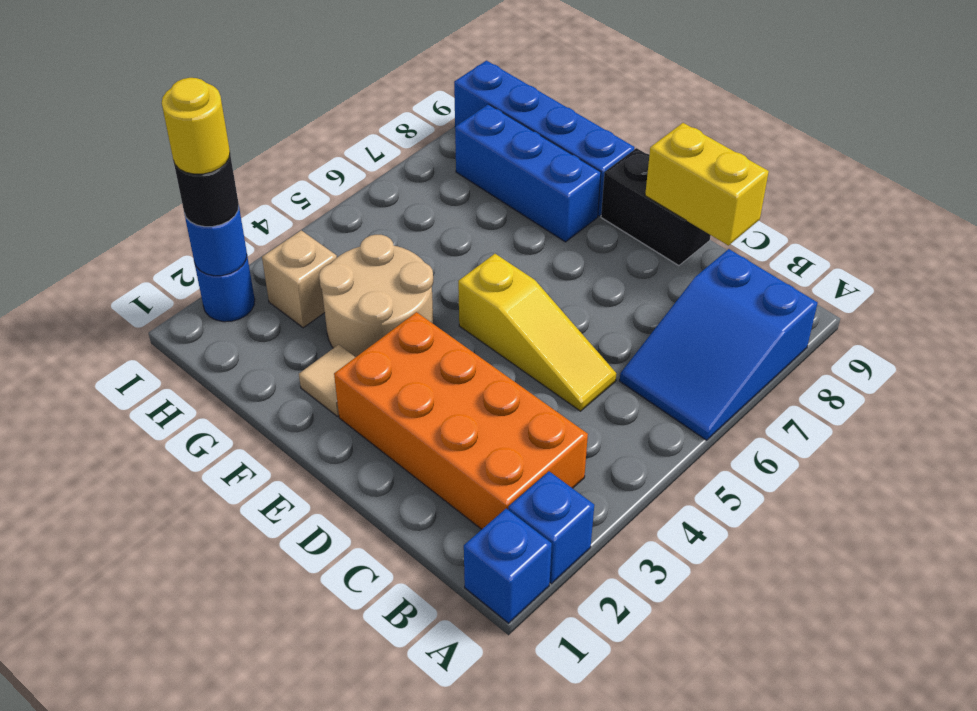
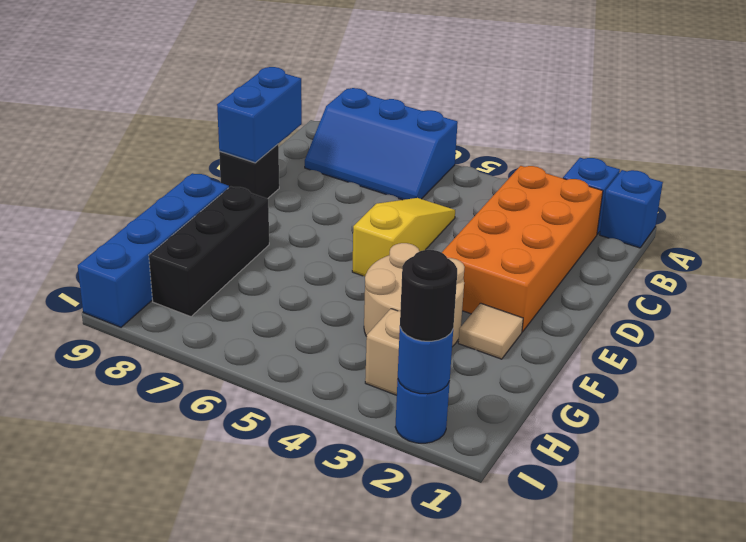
blue slope A6:B8 level 1 top 8 -> blue slope A6:B8 level 1 top A
yellow brick C9:D9 level 2 -> blue brick C9:D9 level 2
black brick D9:E9 level 1 -> black brick D9 level 1
blue brick F8:H8 level 1 -> black brick F8:H8 level 1
yellow round brick I2 level 4 -> none

